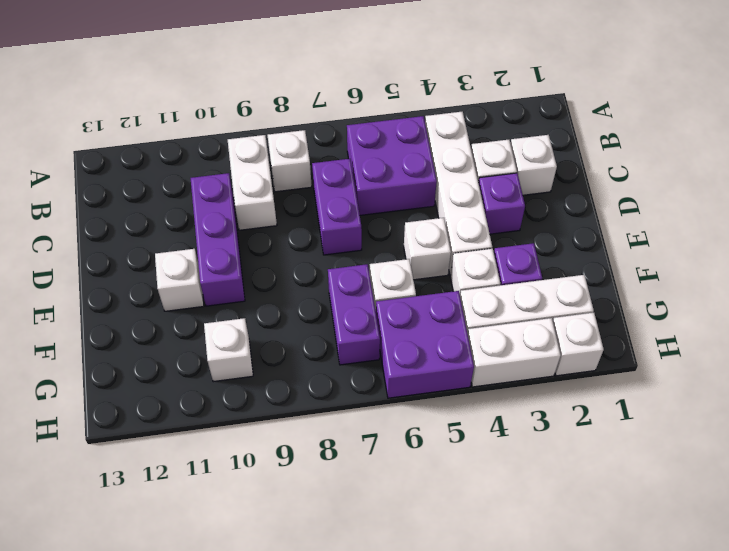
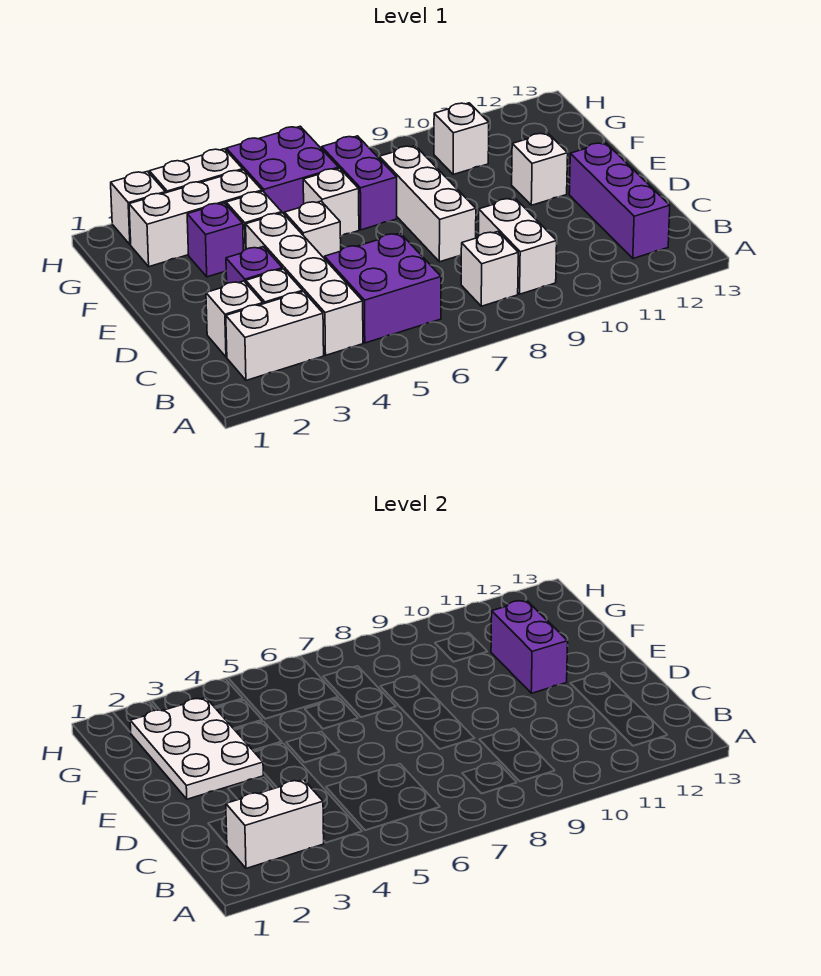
none -> white brick B2:B3 level 1
none -> white brick B2:B3 level 2
purple brick C7:D7 level 1 -> purple brick E11:F11 level 2
purple brick C10:E10 level 1 -> purple brick B12:D12 level 1
none -> white brick D8:F8 level 1
none -> white plate E2:G3 level 2

